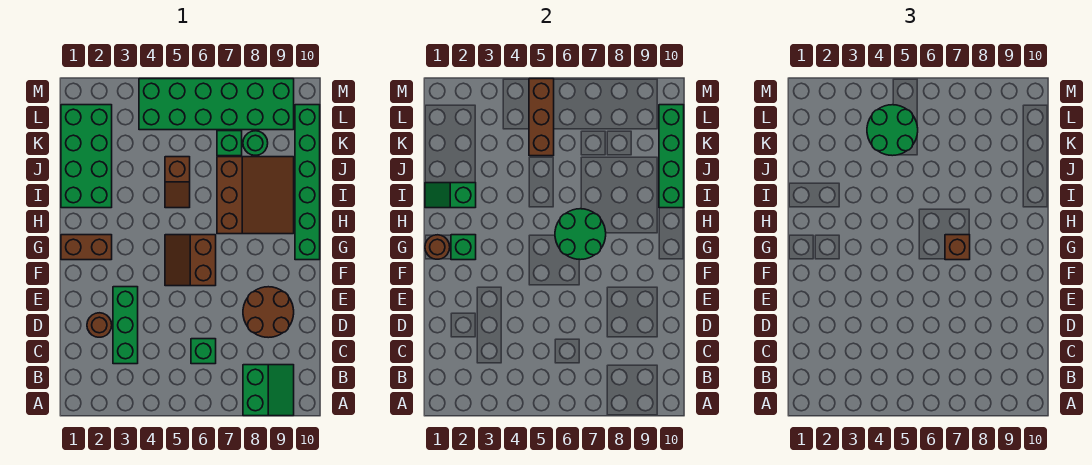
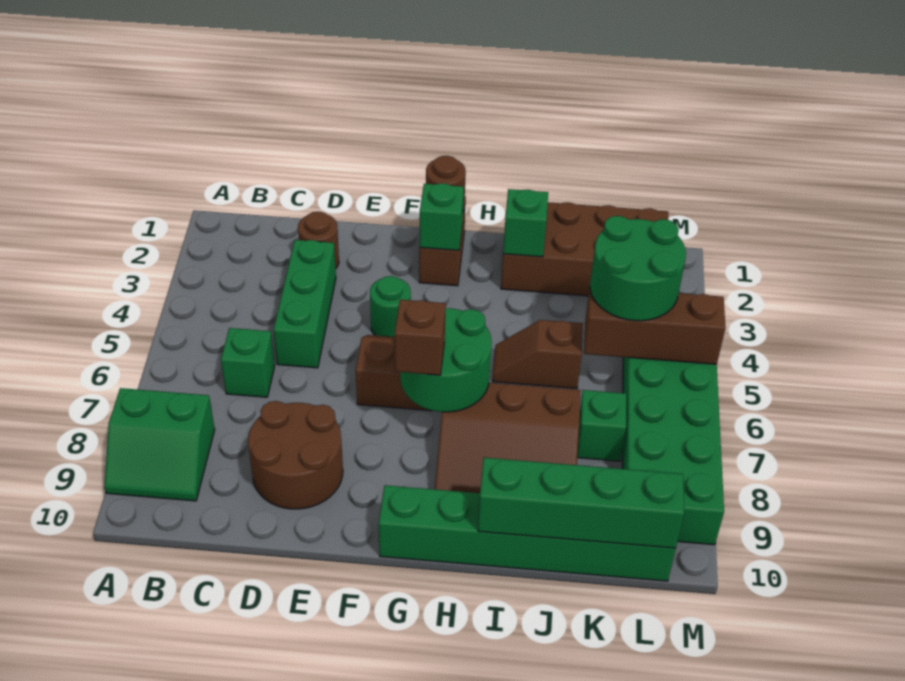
green brick C3:E3 level 1 -> green brick D3:D5 level 1
green brick I1:L2 level 1 -> brown brick I1:L2 level 1
green round brick K8 level 1 -> green round brick F4 level 1

